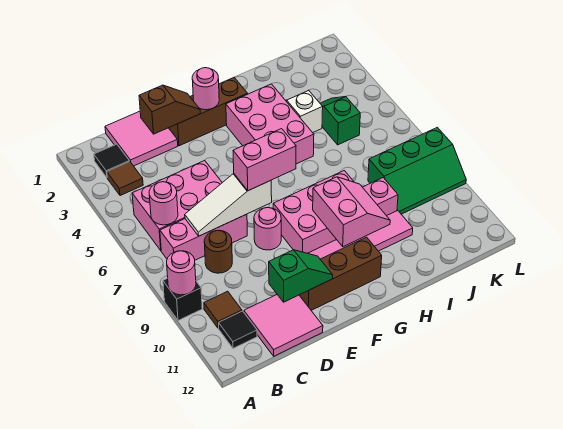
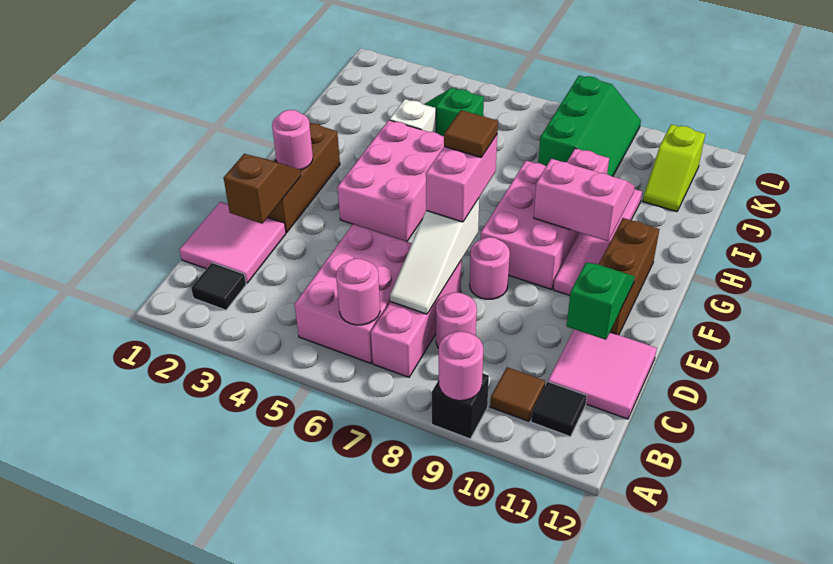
brown tile B3 level 1 -> brown tile F7 level 4
brown round brick C8 level 1 -> pink round brick C8 level 1
pink brick G3:H5 level 1 -> pink brick F4:H5 level 1
none -> lime slope J11:K11 level 1 top K

